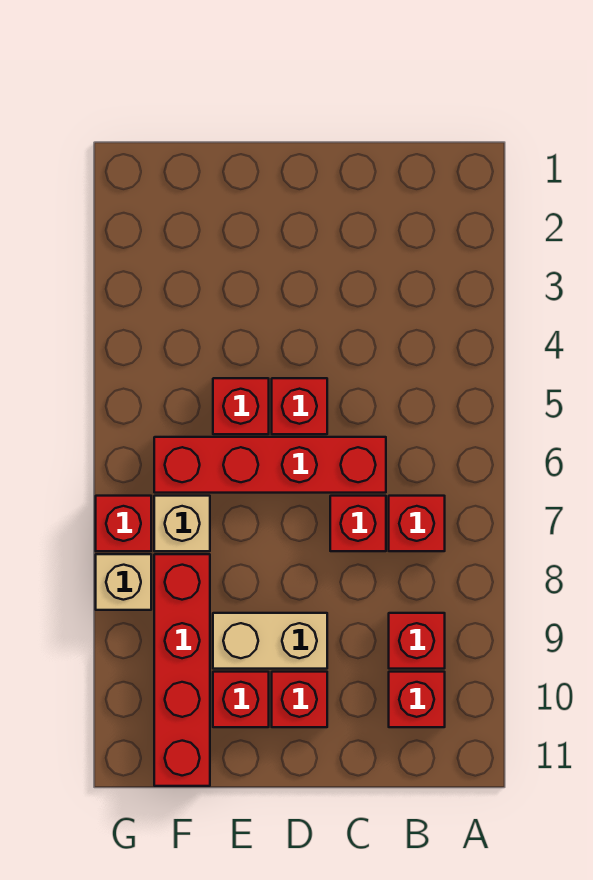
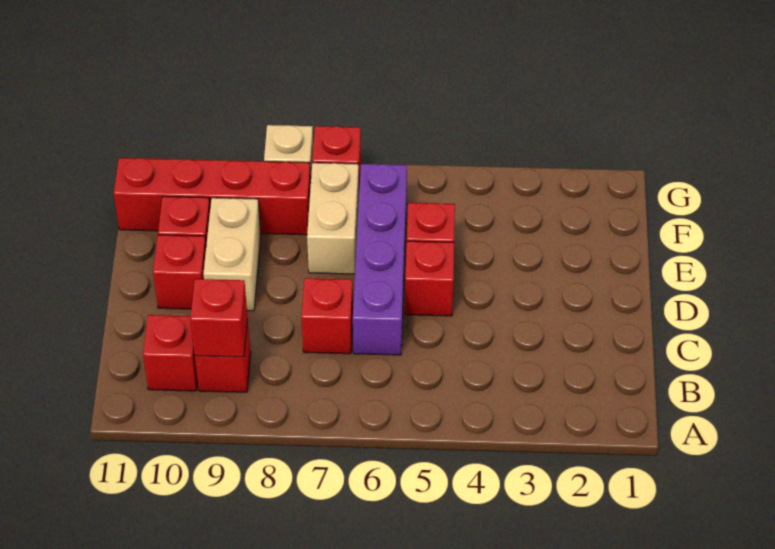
red brick B7 level 1 -> red brick B9 level 2
red brick C6:F6 level 1 -> purple brick C6:F6 level 1
tan brick F7 level 1 -> tan brick E7:F7 level 1

